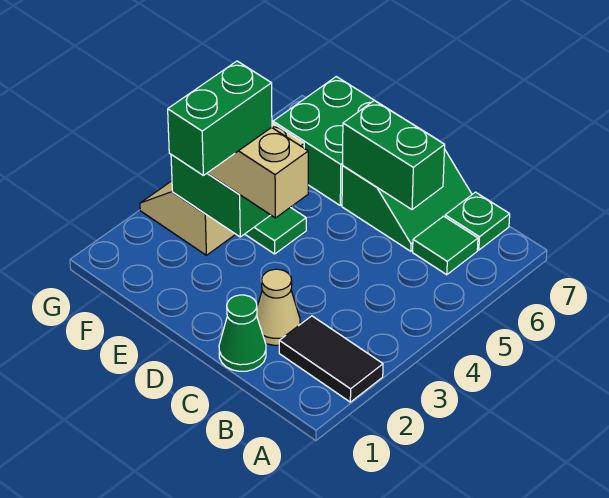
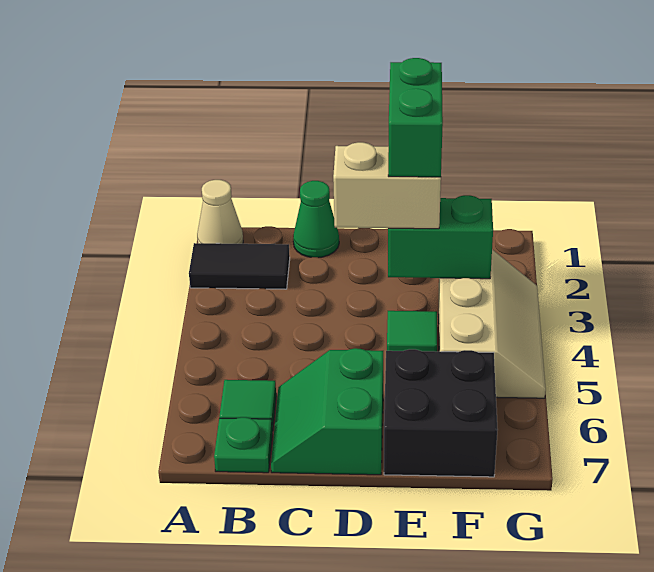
tan cone C2 level 1 -> tan cone A1 level 1
green brick C6:D6 level 2 -> none
green brick E6:F7 level 1 -> black brick E6:F7 level 1

